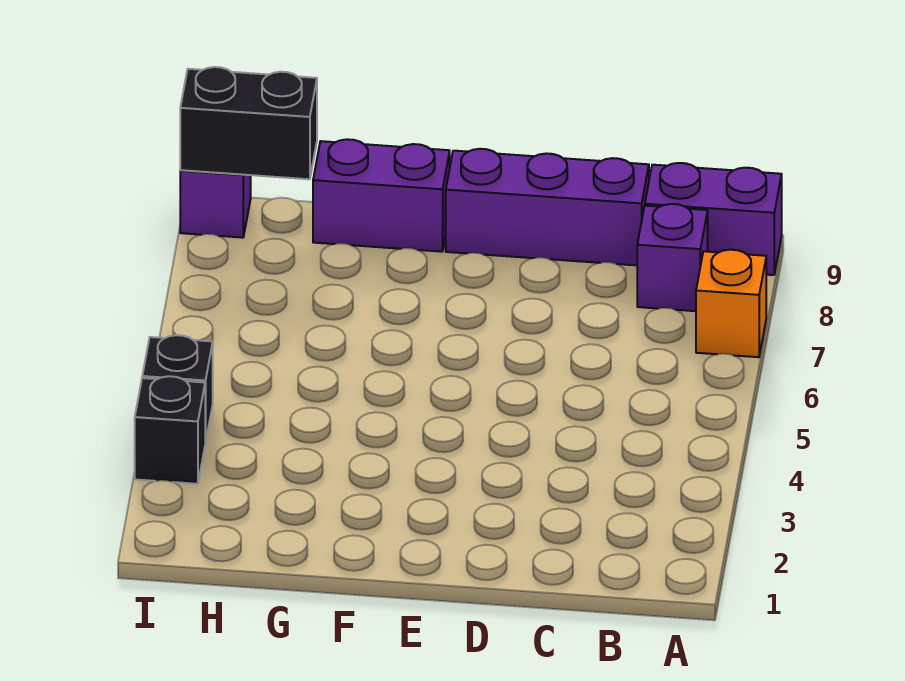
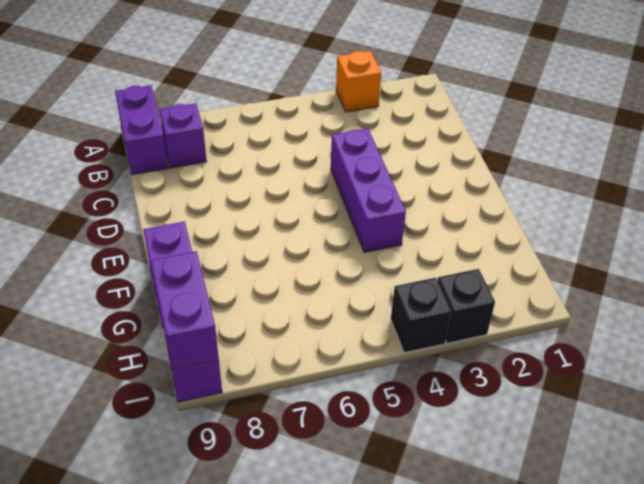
orange brick A7 level 1 -> orange brick A3 level 1
purple brick C9:E9 level 1 -> purple brick D4:F4 level 1
black brick H9:I9 level 2 -> purple brick H9:I9 level 2

